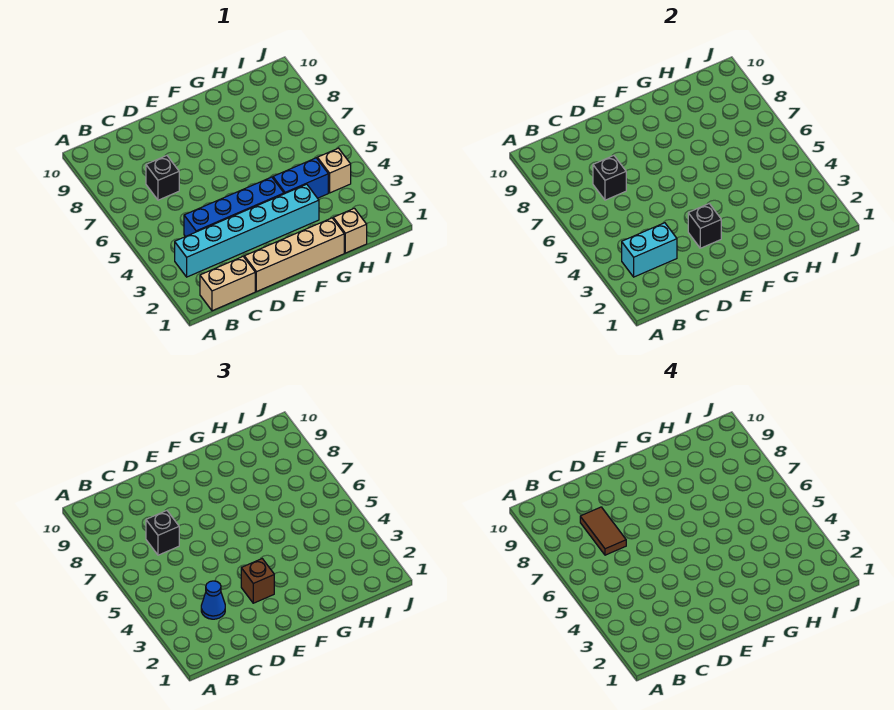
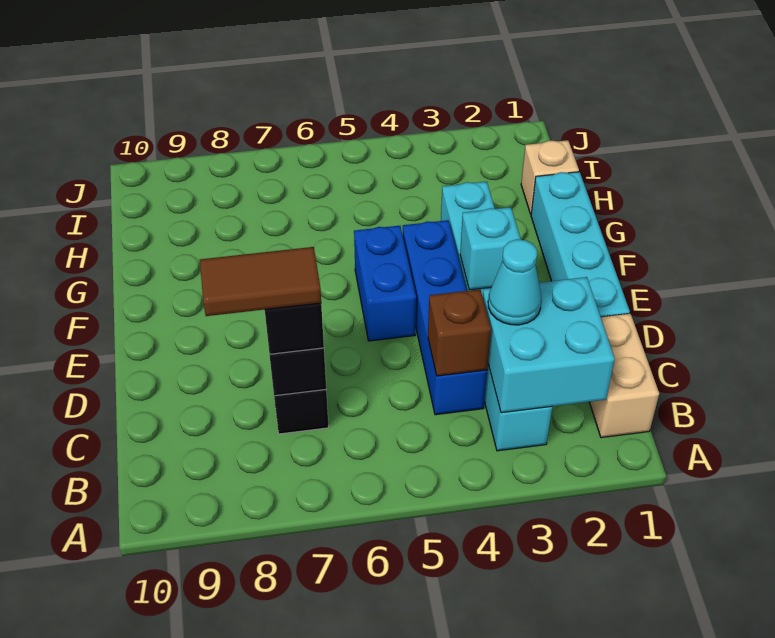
cyan brick B3:C3 level 2 -> cyan brick B2:C3 level 2
blue cone C3 level 3 -> cyan cone C3 level 3
tan brick D1:G1 level 1 -> cyan brick D1:G1 level 1
black brick E3 level 2 -> cyan brick E3 level 2
brown brick E3 level 3 -> brown brick C4 level 2
blue brick G4:H4 level 1 -> blue brick E5:F5 level 1
tan brick I4 level 1 -> none

